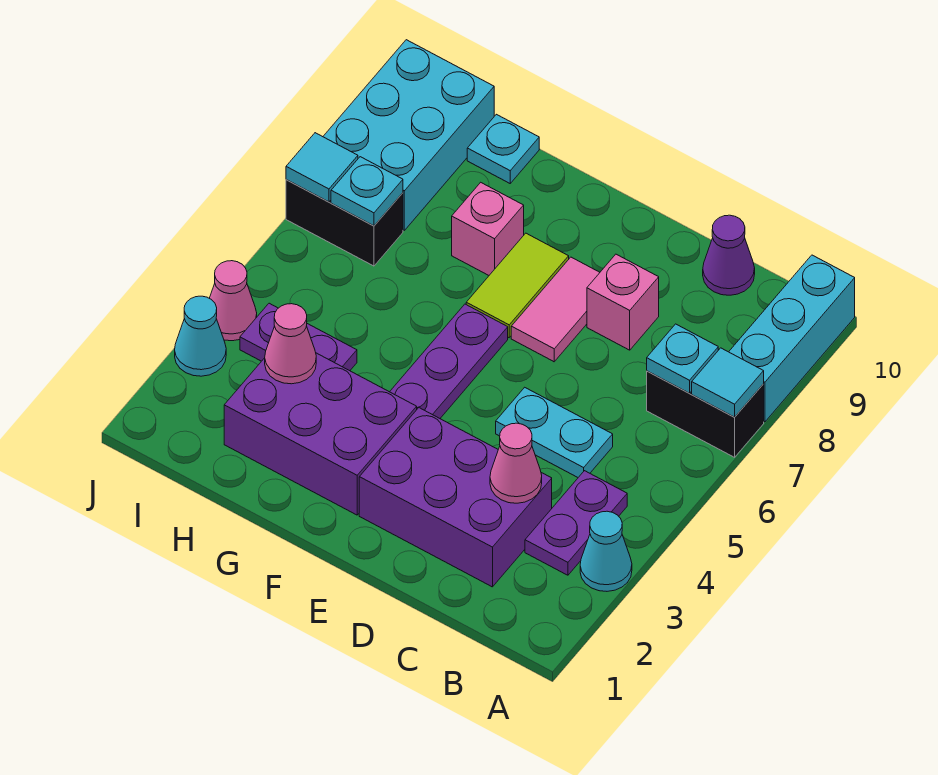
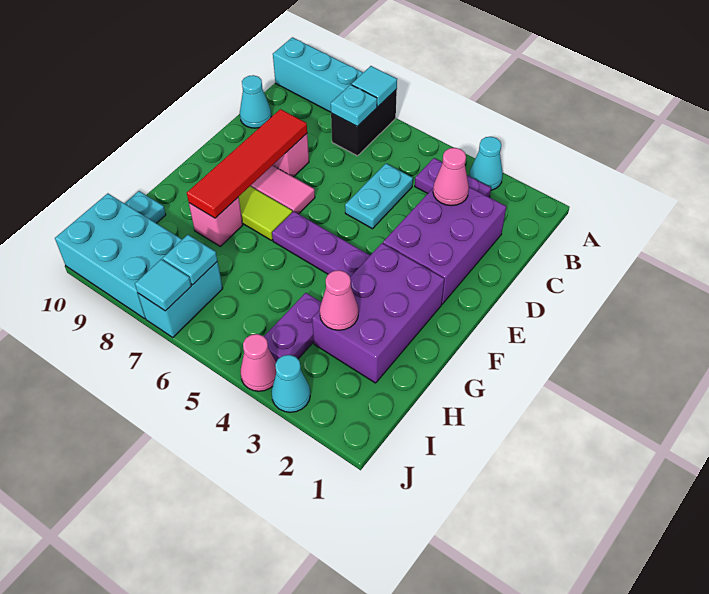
purple cone C10 level 1 -> cyan cone C10 level 1
none -> red tile D8:G8 level 2
black brick I7:J7 level 1 -> cyan brick I7:J7 level 1

